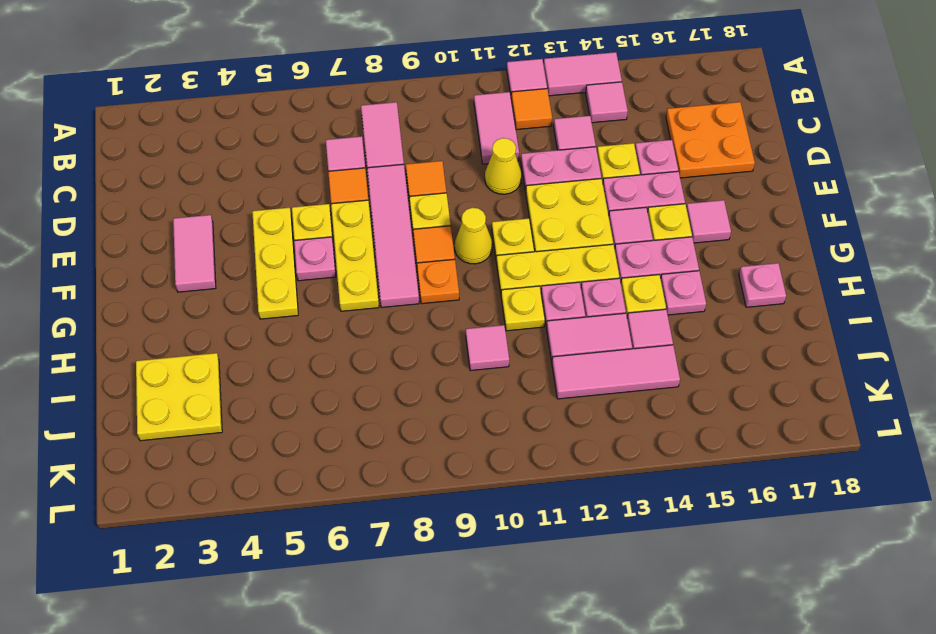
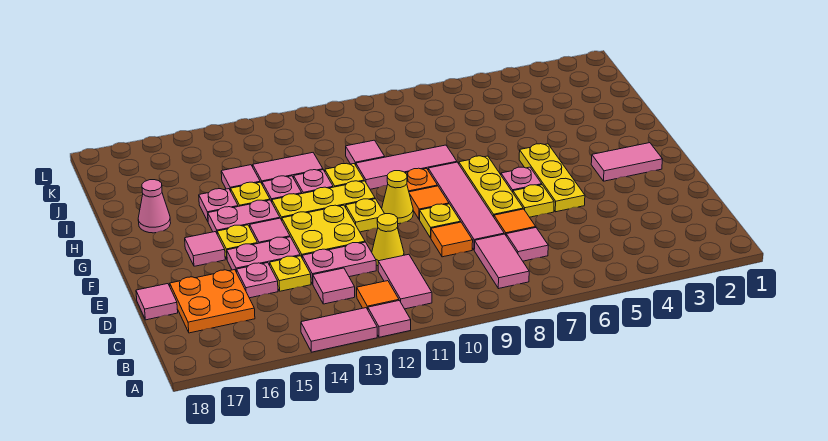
pink tile B14 level 1 -> pink tile D18 level 1
pink tile E3:F3 level 1 -> pink tile F2:F3 level 1
pink plate H17 level 1 -> pink cone H17 level 1
yellow plate I2:J3 level 1 -> none
pink tile J12:J14 level 1 -> pink tile H8:H10 level 1

